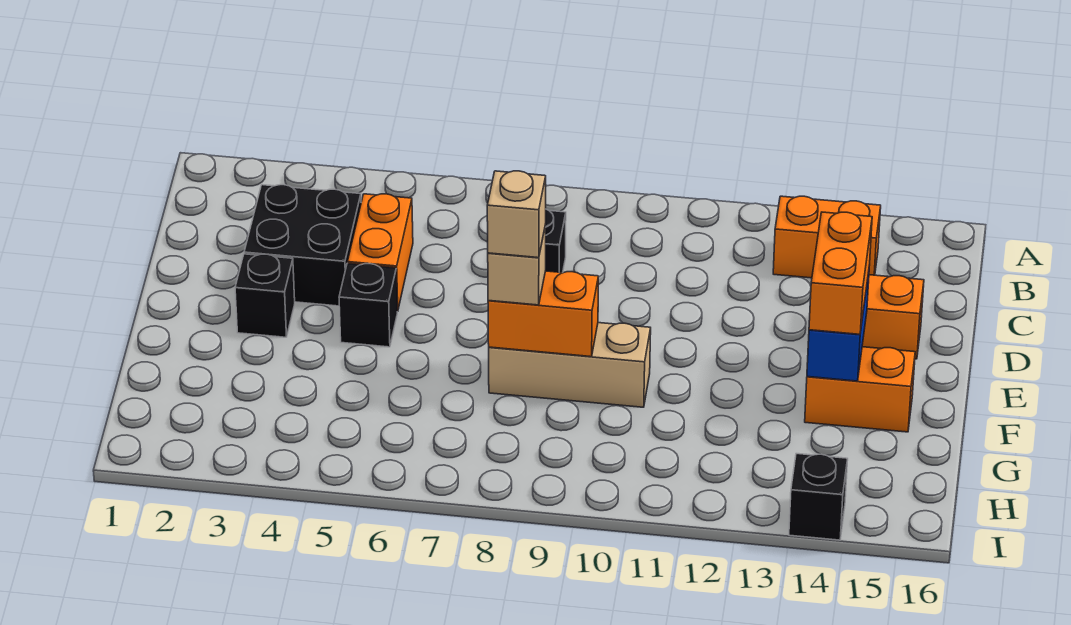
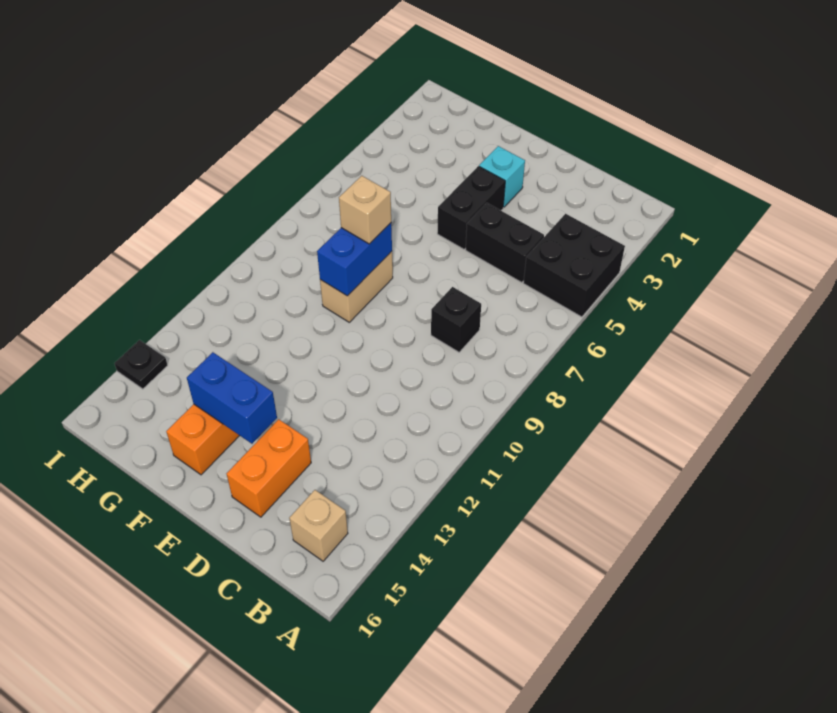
orange brick B13:B14 level 1 -> none
black brick C3:D4 level 1 -> black brick A4:B5 level 1
orange brick C5:D5 level 1 -> black brick C5:D5 level 1
black brick E3 level 1 -> cyan brick E3 level 1
black brick E5 level 1 -> black brick E4:E5 level 1
orange brick E14:F14 level 3 -> none
tan brick F8:F10 level 1 -> tan brick F8:F9 level 1
orange brick F8:F9 level 2 -> blue brick F8:F9 level 2
tan brick F8 level 4 -> tan brick B15 level 1
black brick I14 level 1 -> black plate I14 level 1

